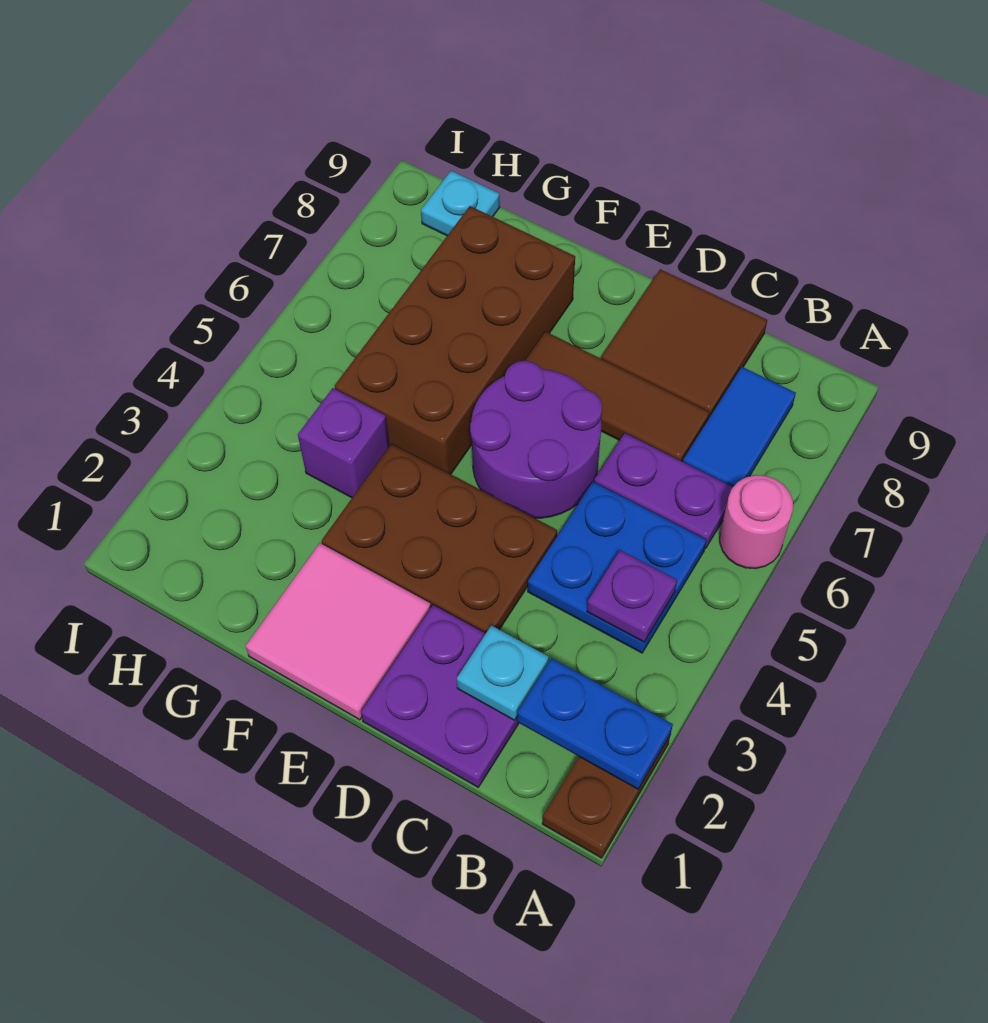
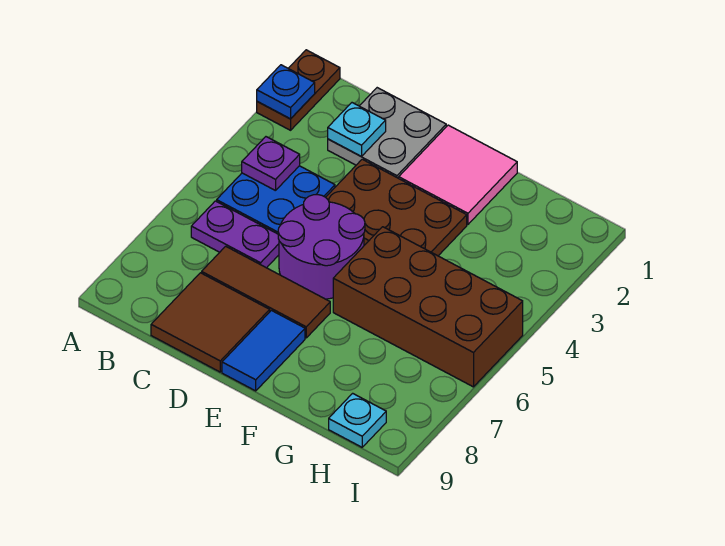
blue plate A2:B2 level 2 -> blue plate A2 level 2
pink round brick A6 level 1 -> none
blue tile B7:B8 level 1 -> blue tile E8:E9 level 1
purple plate C1:D2 level 1 -> grey plate C1:D2 level 1
brown brick F5:G8 level 1 -> brown brick F5:I6 level 1
purple brick G4 level 1 -> none

